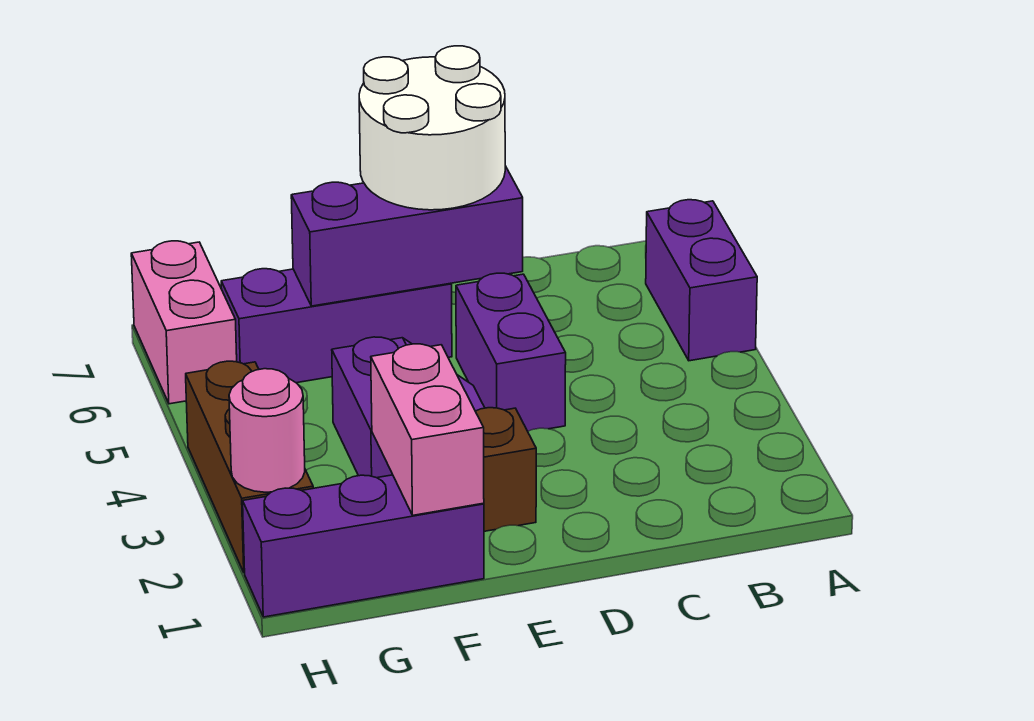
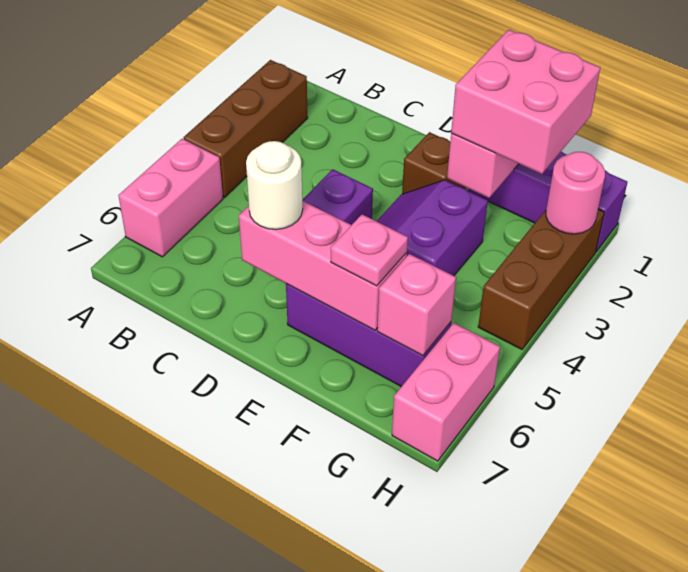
none -> brown brick A2:A4 level 1
purple brick A5:A6 level 1 -> pink brick A5:A6 level 1
purple brick D6:F6 level 2 -> pink brick D6:F6 level 2
white round brick D6:E7 level 3 -> white round brick D6 level 3
none -> pink brick F1:G2 level 3
none -> pink plate F6 level 3
none -> pink brick G6 level 2

